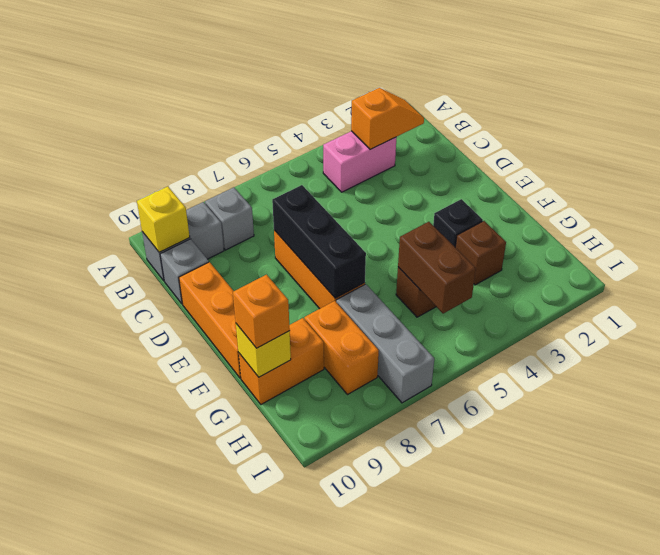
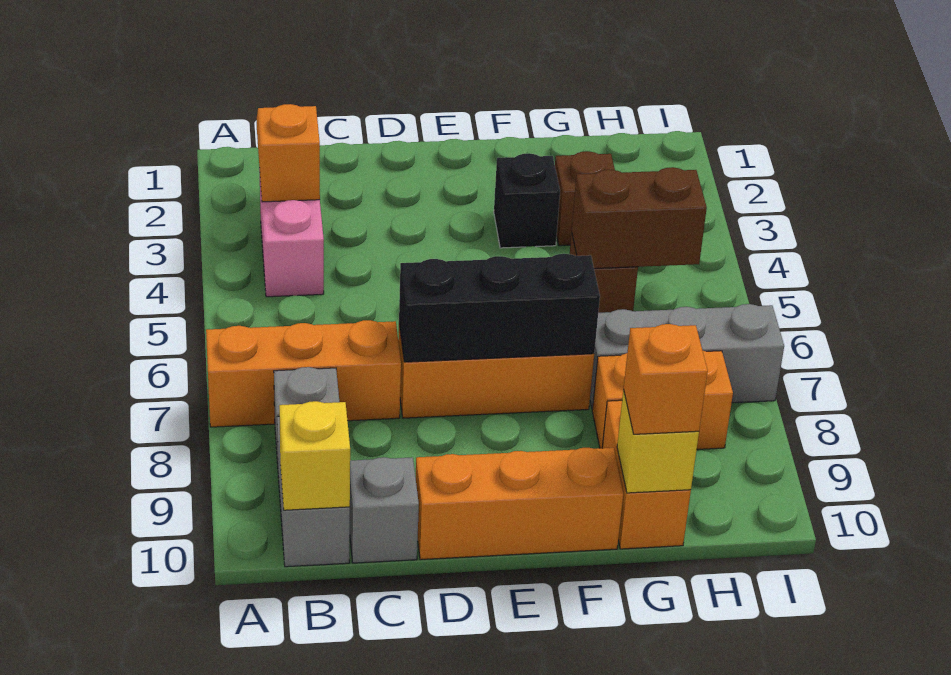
none -> orange brick A7:C7 level 1

